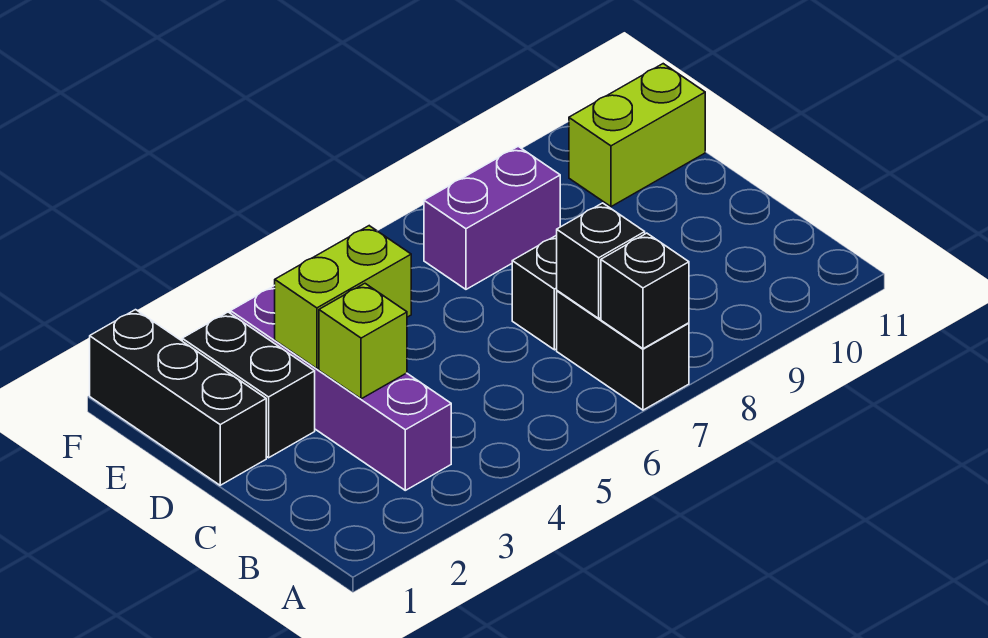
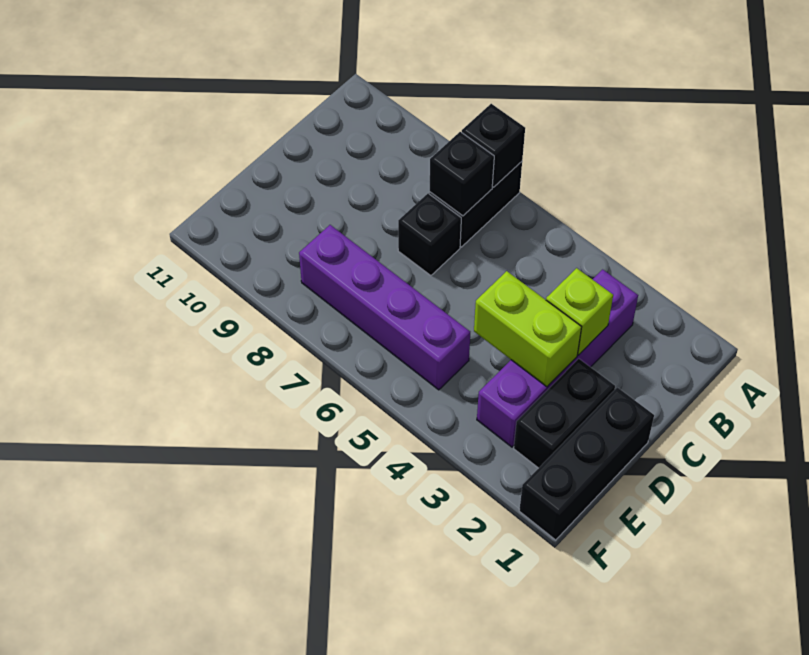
purple brick E7:E8 level 1 -> purple brick E5:E8 level 1
lime brick E10:E11 level 1 -> none

